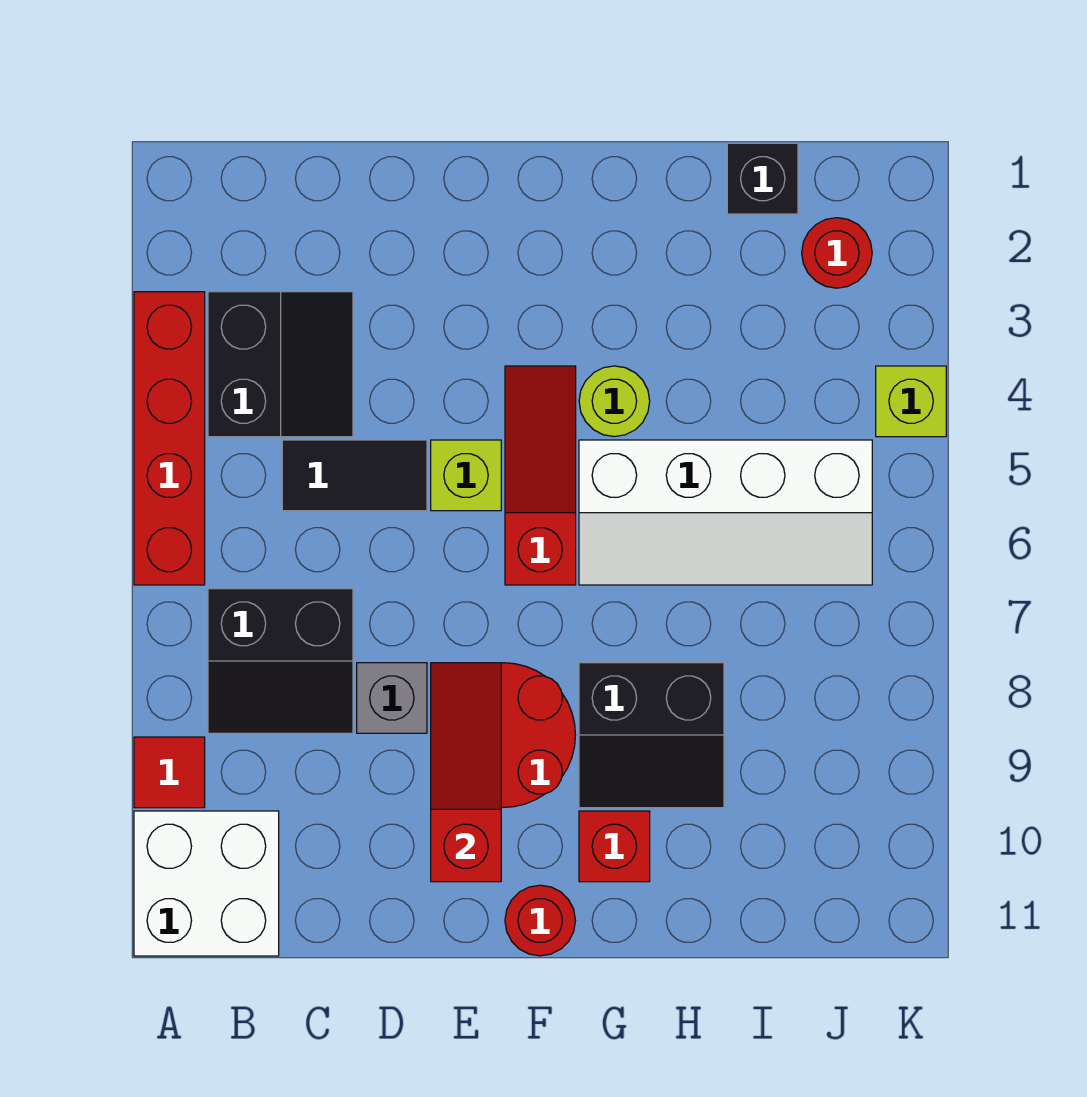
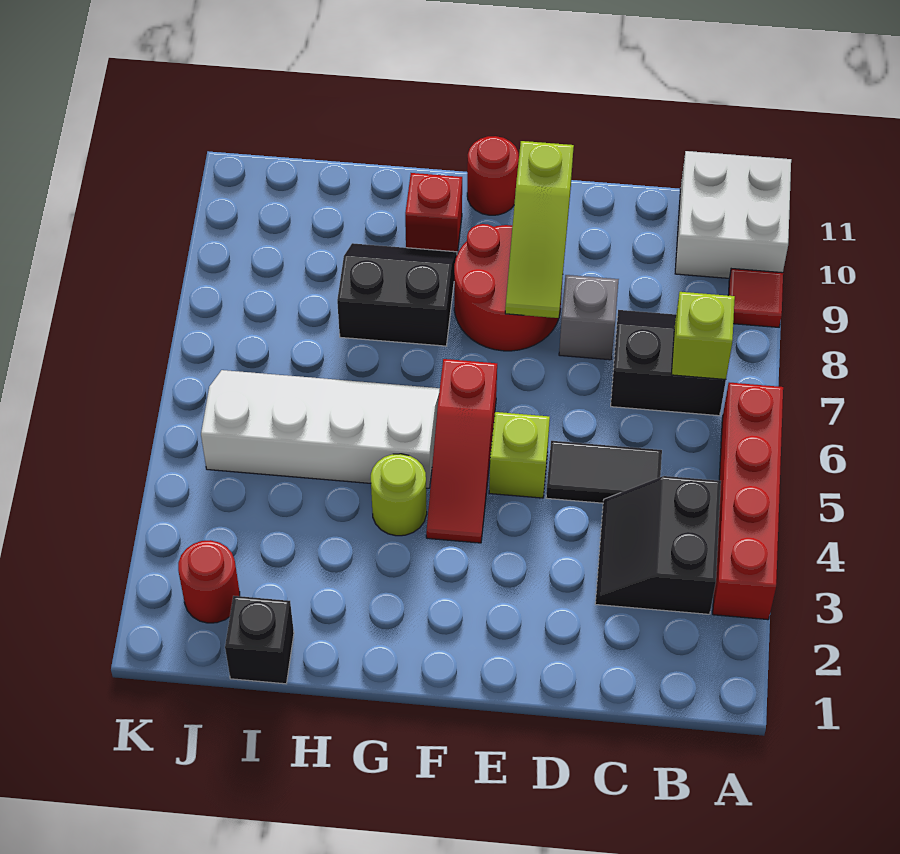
red slope E8:E10 level 2 top 10 -> lime slope E8:E10 level 2 top 10
lime brick K4 level 1 -> lime brick B7 level 2

